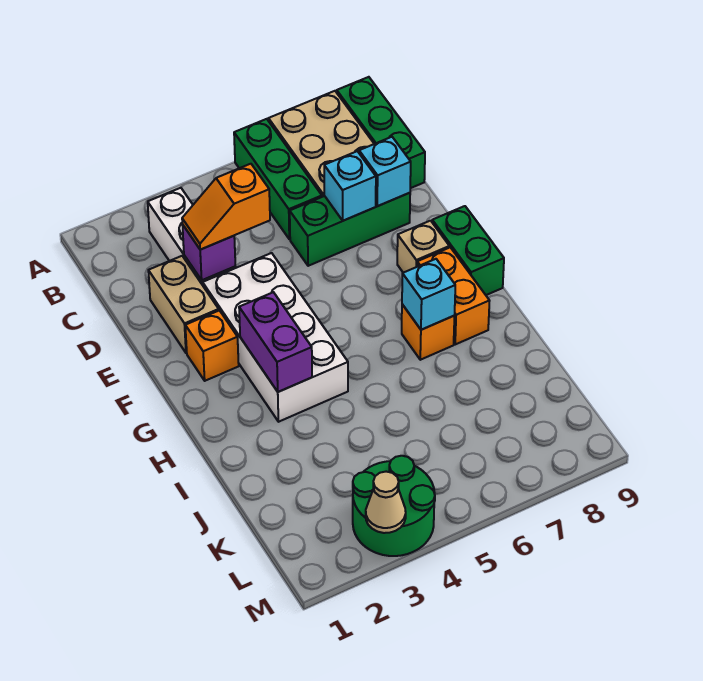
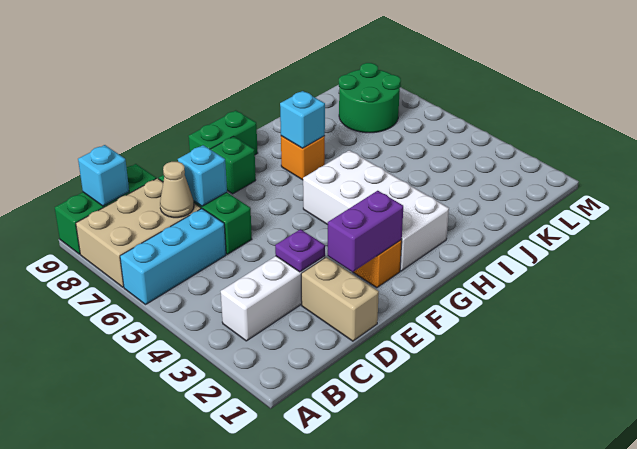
green brick A6:C6 level 1 -> cyan brick A6:C6 level 1
tan brick D2:E2 level 1 -> tan brick D1:D2 level 1
purple brick D3 level 2 -> purple plate D3 level 2
orange slope D3:D4 level 3 top 4 -> none
cyan brick D8 level 2 -> cyan brick B9 level 2
white brick E3:H4 level 1 -> white brick G2:H5 level 1
tan brick F8 level 1 -> green brick F8 level 1
purple brick G3:H3 level 2 -> purple brick E2:F2 level 2
orange brick G8:H8 level 1 -> none
green round brick L3:M4 level 1 -> green round brick K7:L8 level 1
tan cone M3 level 2 -> tan cone C7 level 2

